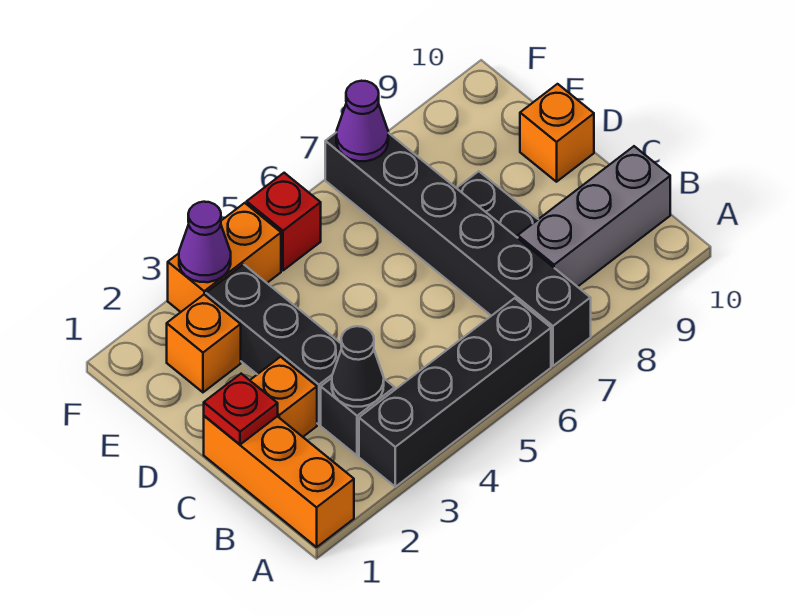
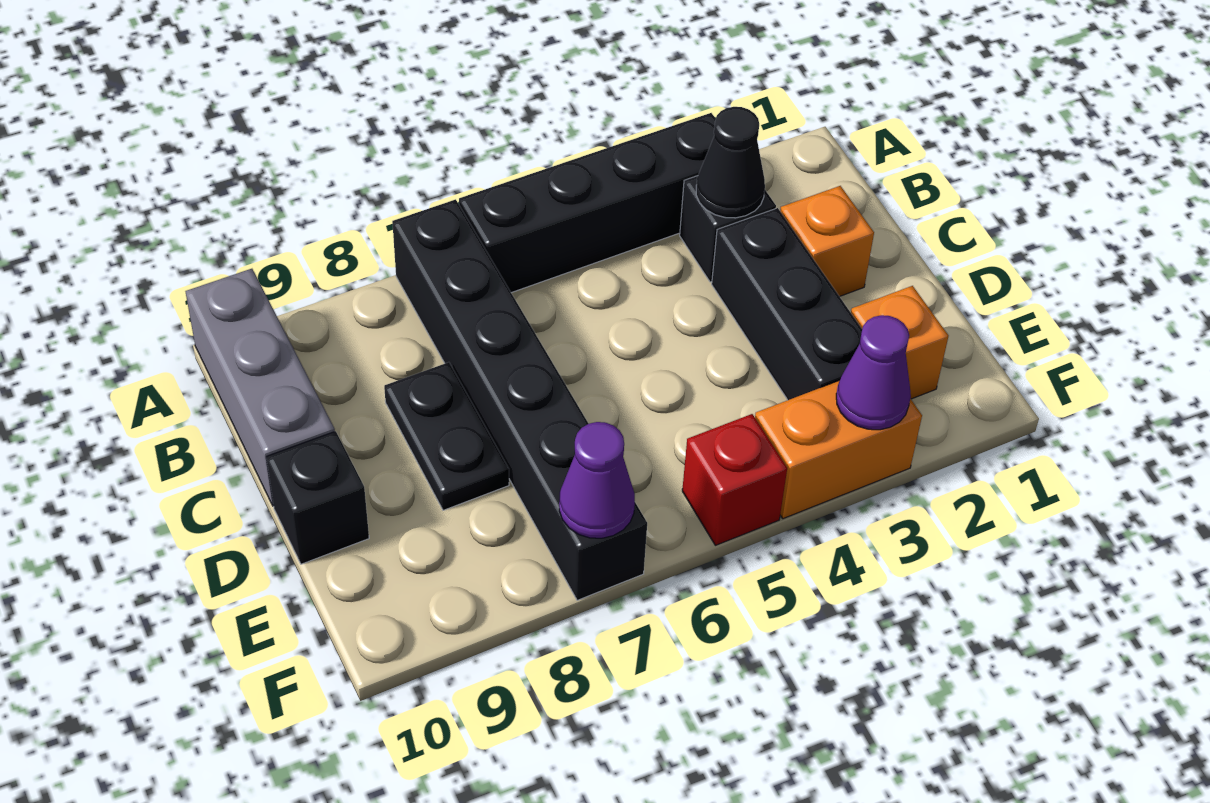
orange brick A1:C1 level 1 -> none
grey brick B8:B10 level 1 -> grey brick A10:C10 level 1
red plate C1 level 2 -> none
orange brick D10 level 1 -> black brick D10 level 1

